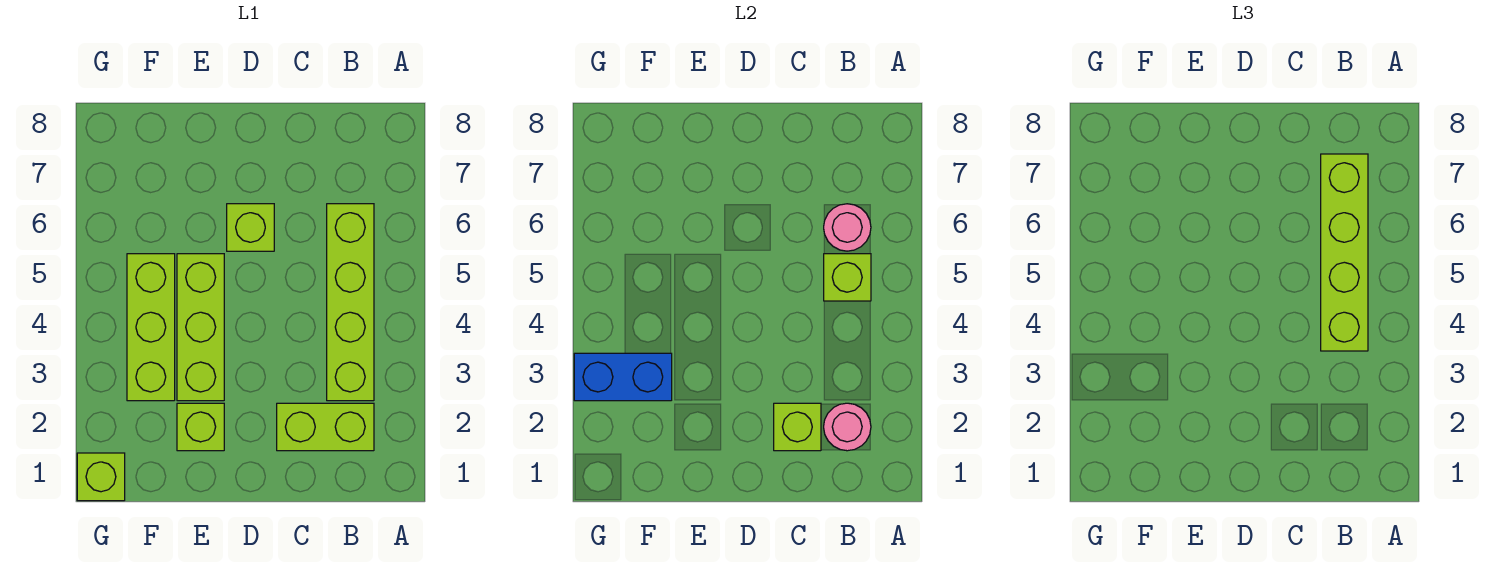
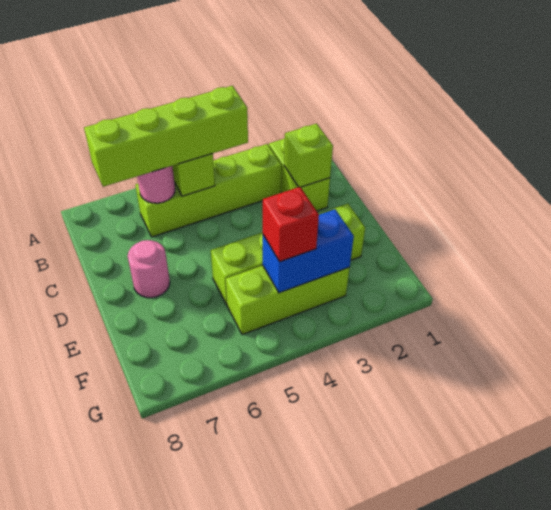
pink round brick B2 level 2 -> pink round brick D7 level 1
lime brick D6 level 1 -> none
blue brick F3:G3 level 2 -> blue brick F3:F4 level 2
none -> red brick F4 level 3
lime brick G1 level 1 -> none

